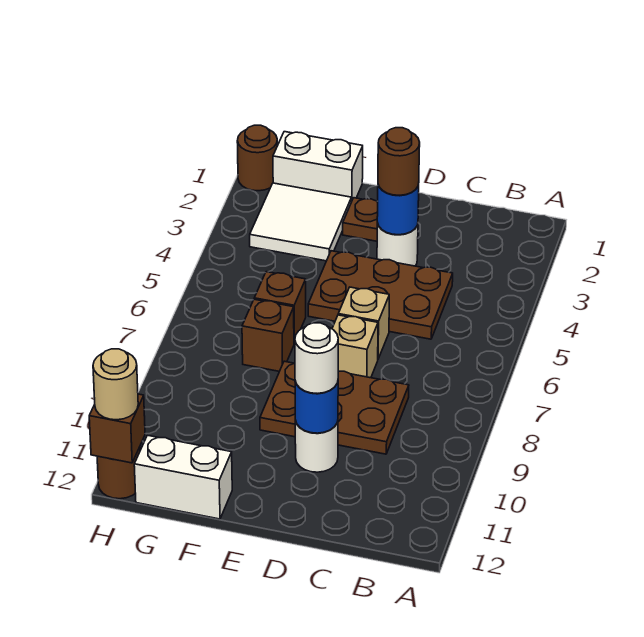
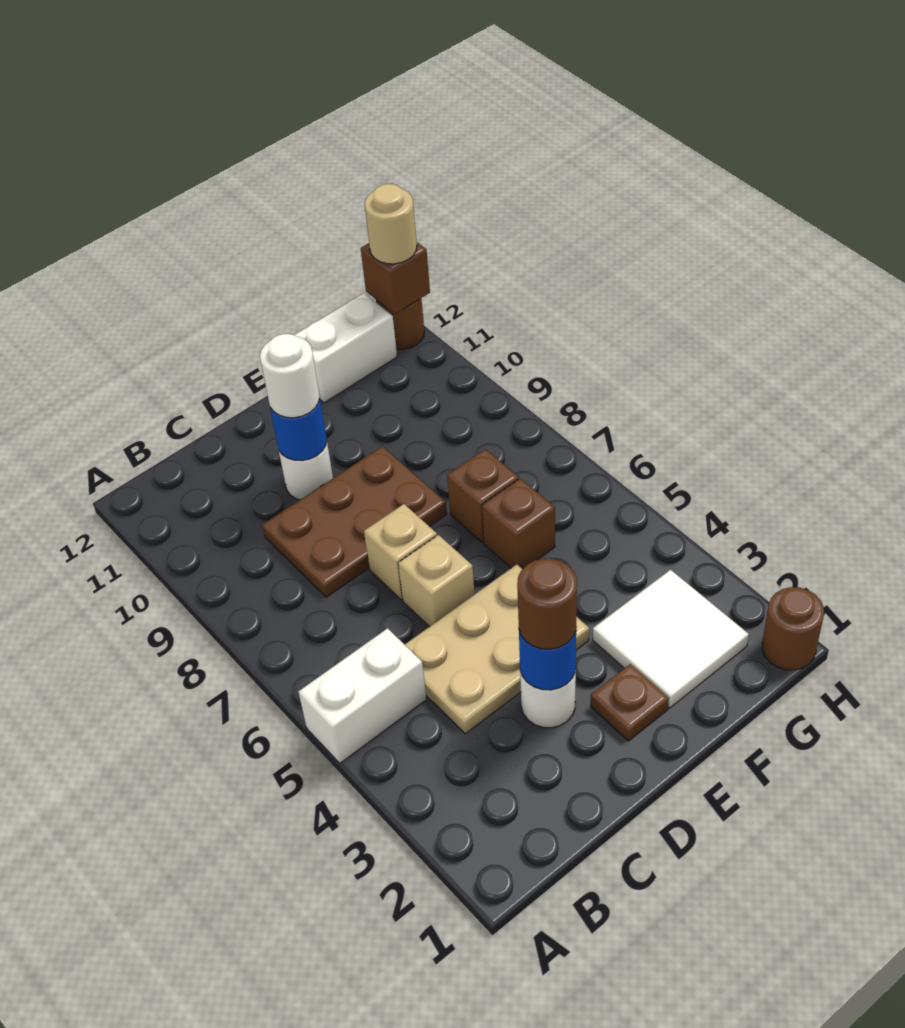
brown plate C4:E5 level 1 -> tan plate C4:E5 level 1
white brick F1:G1 level 1 -> white brick A5:B5 level 1

